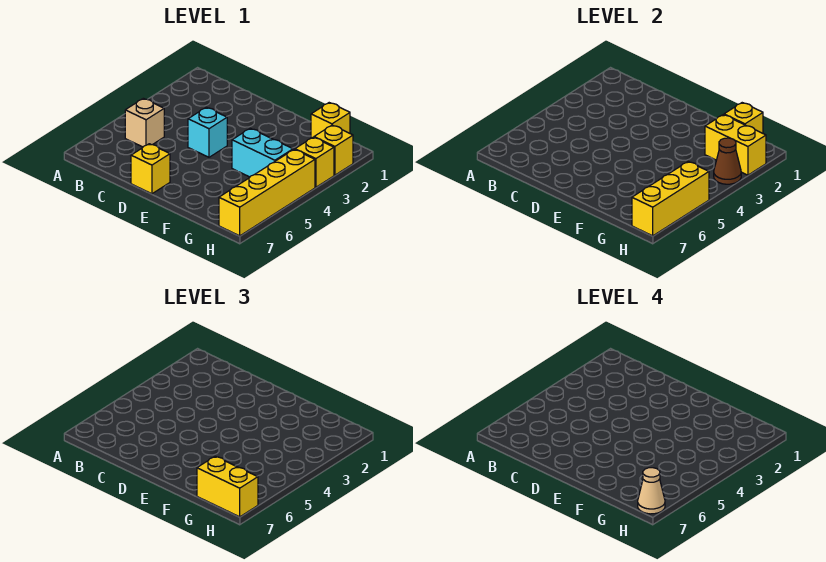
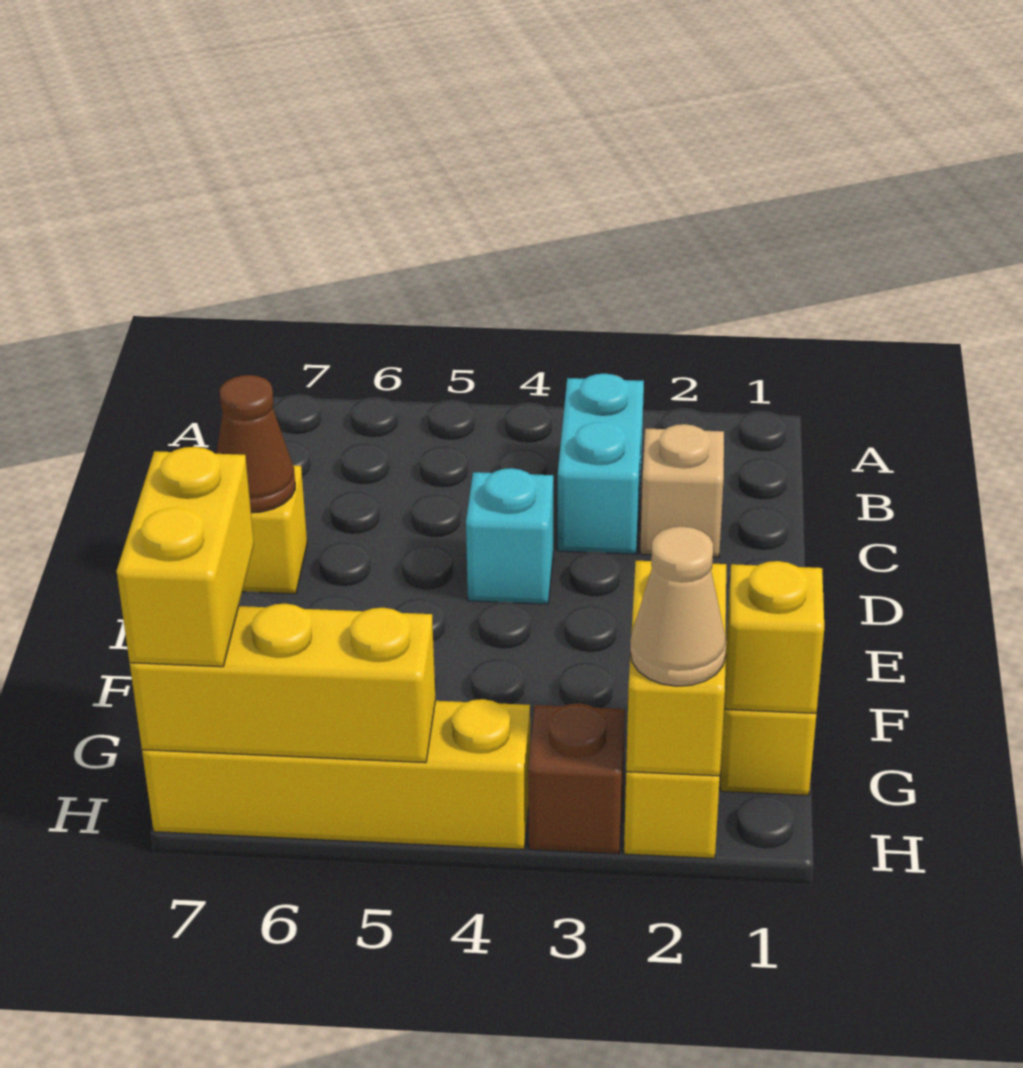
tan brick B5 level 1 -> tan brick C2 level 1
cyan brick F4:G4 level 1 -> cyan brick B3:C3 level 1
yellow brick H3 level 1 -> brown brick H3 level 1
brown cone H3 level 2 -> brown cone D7 level 2
tan cone H7 level 4 -> tan cone H2 level 3

